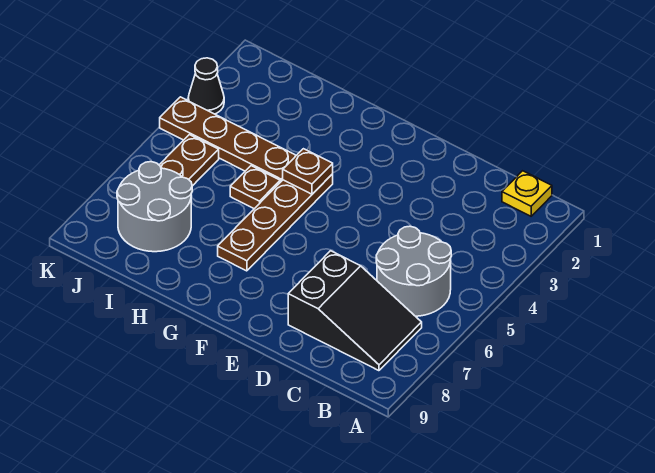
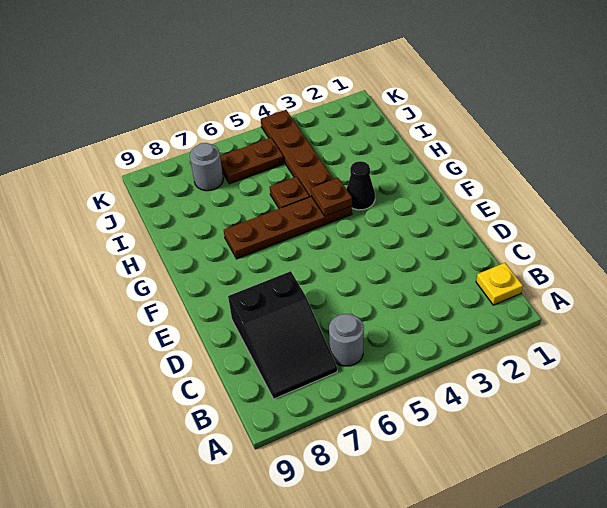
grey round brick B5:C6 level 1 -> grey round brick B6 level 1
grey round brick I7:J8 level 1 -> grey round brick J7 level 1
black cone K3 level 1 -> black cone G3 level 1

